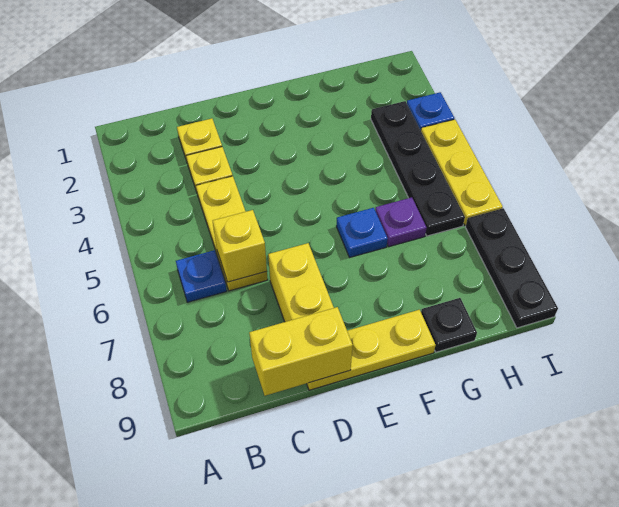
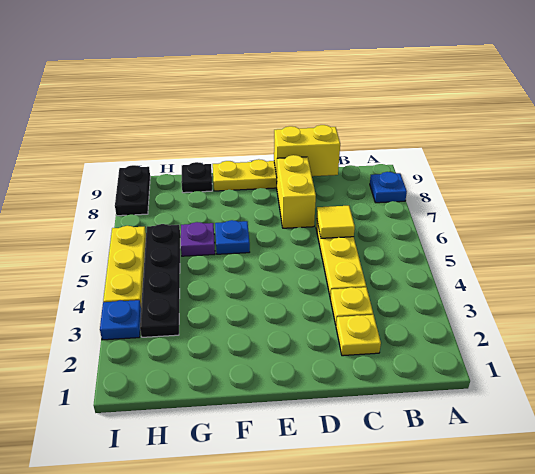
blue plate B6 level 1 -> blue plate A8 level 1
yellow brick C6 level 2 -> yellow tile C6 level 2
black plate I7:I9 level 1 -> black plate I8:I9 level 1

